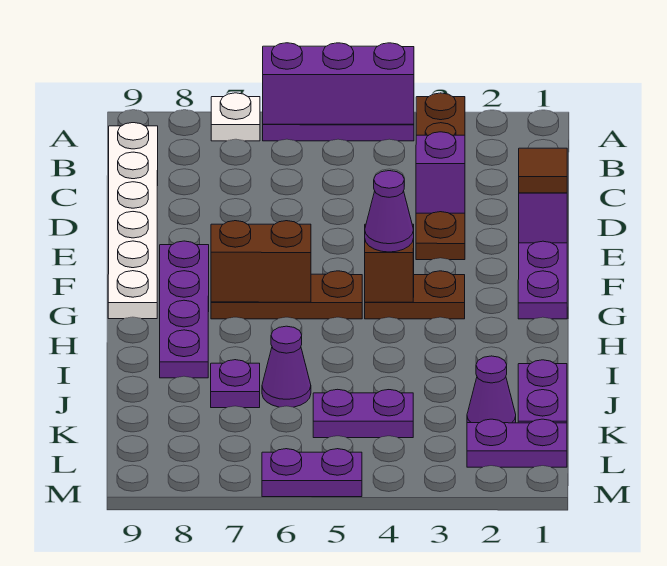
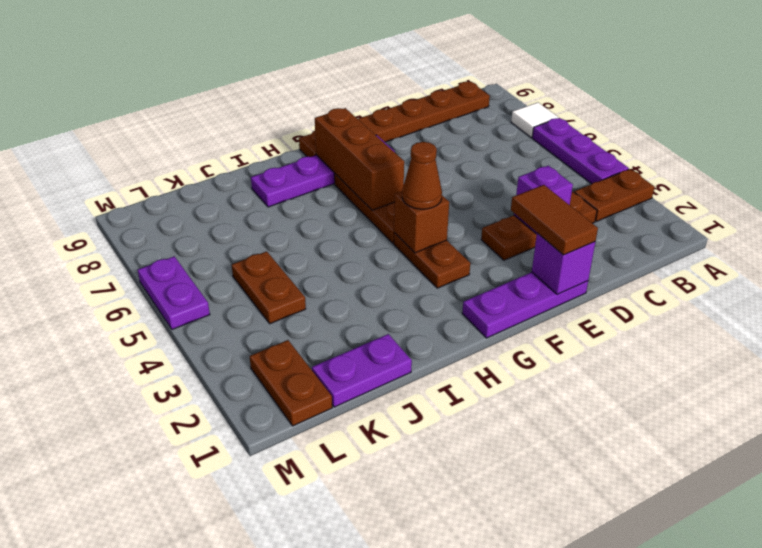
purple brick A4:A6 level 2 -> none
white plate A7 level 1 -> white tile A7 level 1
white plate B9:G9 level 1 -> brown plate B9:G9 level 1
brown tile E1 level 3 -> brown tile E1:E2 level 3
purple cone G4 level 3 -> brown cone G4 level 3
brown brick G6:G7 level 2 -> brown brick G6:G8 level 2
purple cone J6 level 1 -> none
purple plate J7 level 1 -> none
purple cone K2 level 1 -> none
purple plate K4:K5 level 1 -> brown plate K4:K5 level 1
purple plate L1:L2 level 1 -> brown plate L1:L2 level 1

